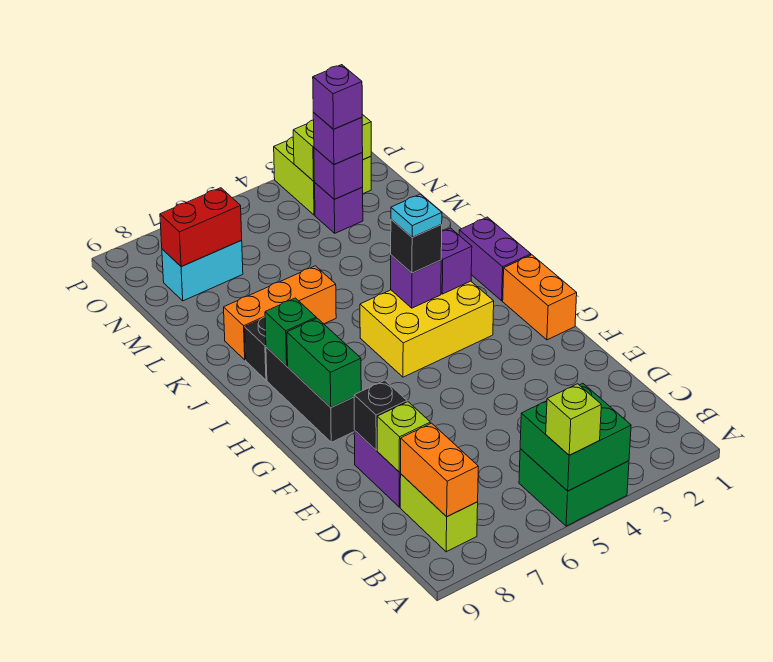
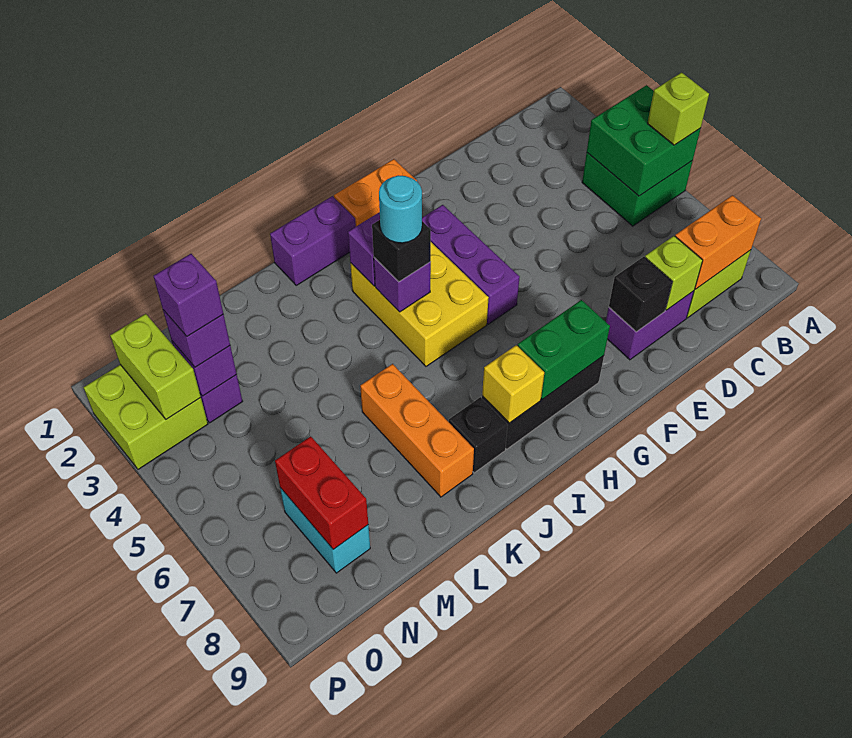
none -> purple brick G3:G5 level 1
cyan plate I4 level 4 -> cyan round brick I4 level 4
green brick I8 level 2 -> yellow brick I8 level 2

